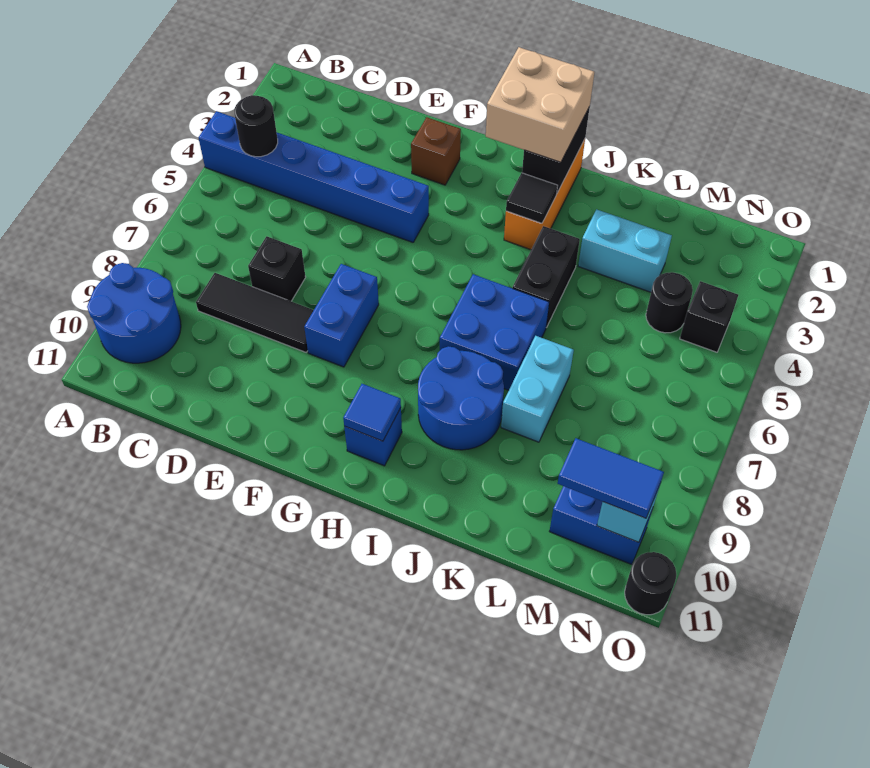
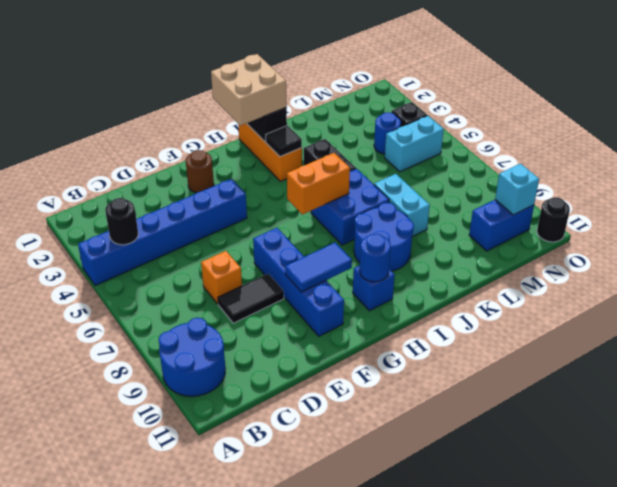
black tile C8:E8 level 1 -> black tile D8:E8 level 1
black brick D7 level 1 -> orange brick D7 level 1
brown brick F2 level 1 -> brown round brick F2 level 1
blue brick F7:F8 level 1 -> blue brick F7:F10 level 1
none -> orange brick H6:I6 level 2
blue tile H10 level 2 -> blue round brick H10 level 2
cyan brick K3:L3 level 1 -> cyan brick M5:N5 level 1
black round brick M4 level 1 -> blue round brick M4 level 1
blue tile M10:N10 level 3 -> blue tile F9:G9 level 2

